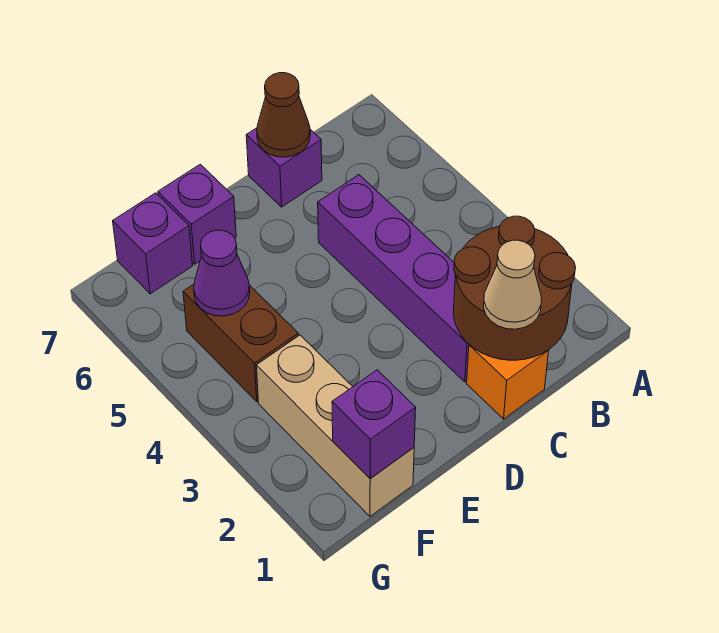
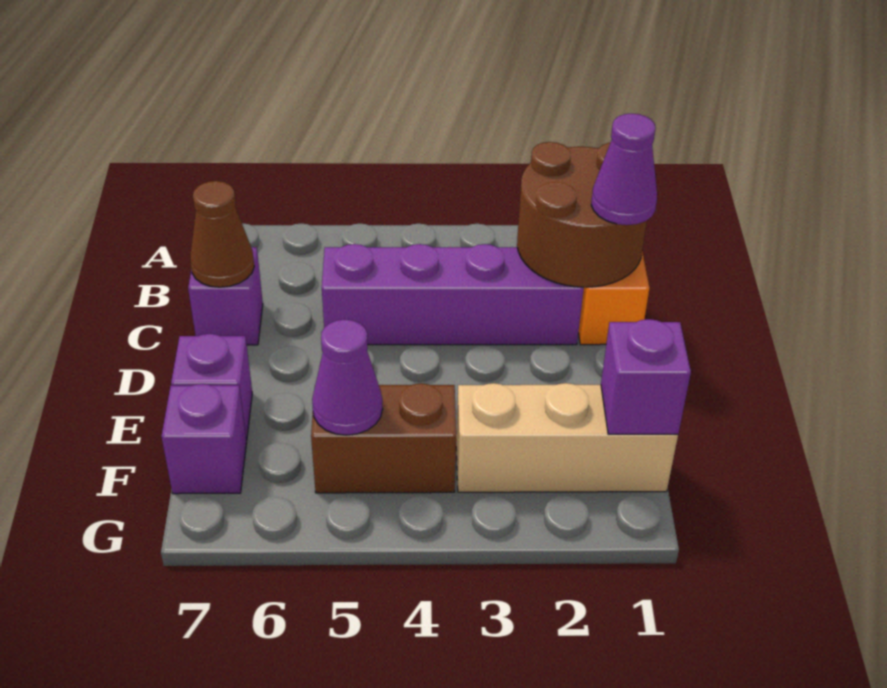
tan cone C1 level 3 -> purple cone C1 level 3

